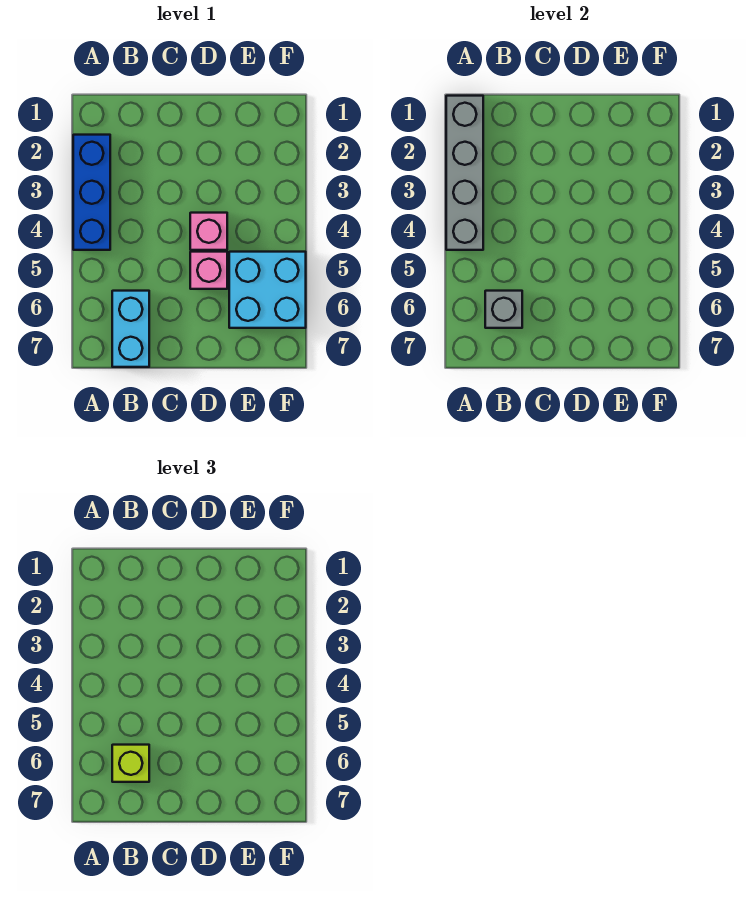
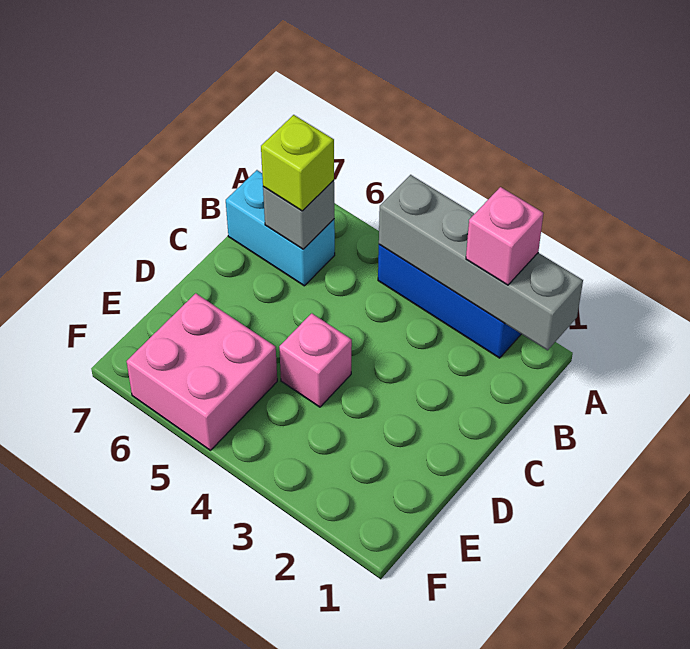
pink brick D5 level 1 -> pink brick A2 level 3
cyan brick E5:F6 level 1 -> pink brick E5:F6 level 1

